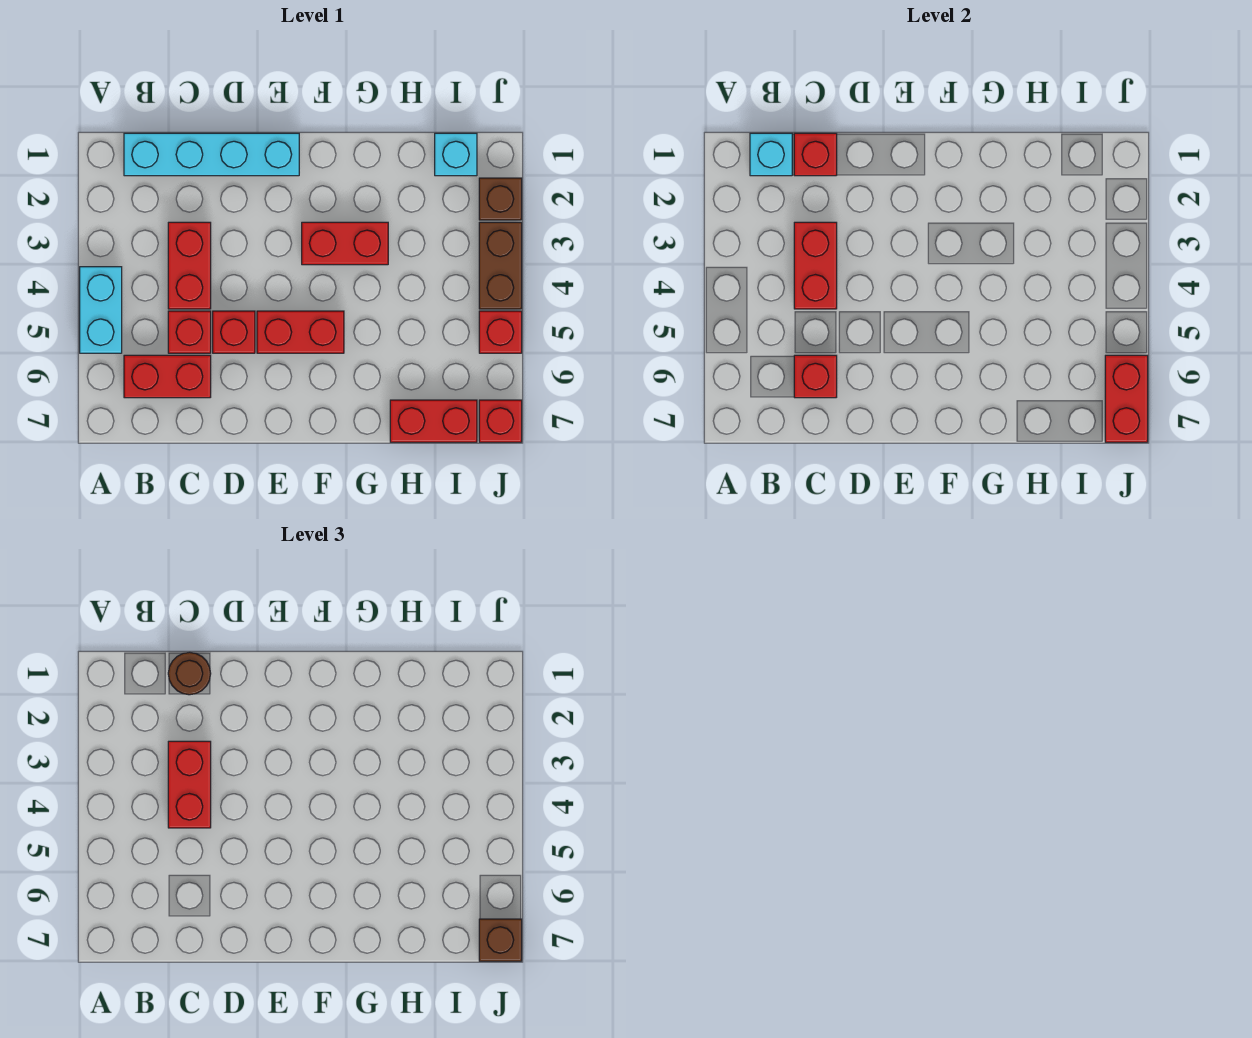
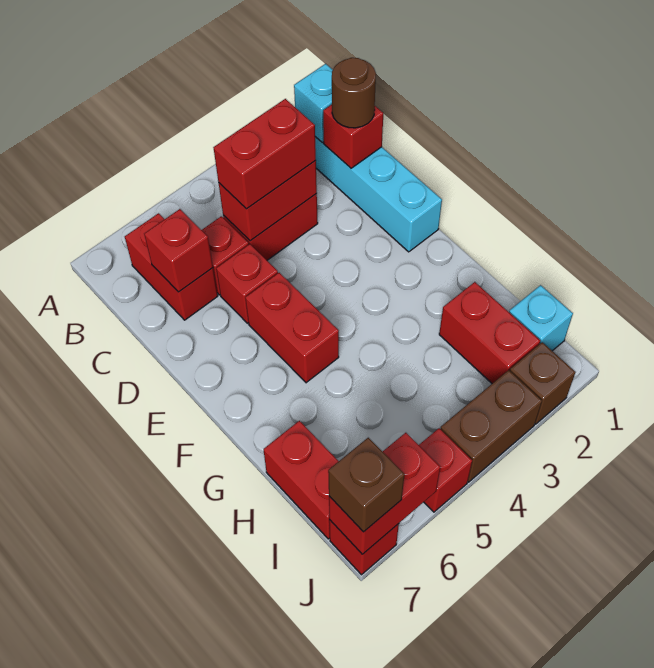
cyan brick A4:A5 level 1 -> none
red brick F3:G3 level 1 -> red brick H2:I2 level 1

